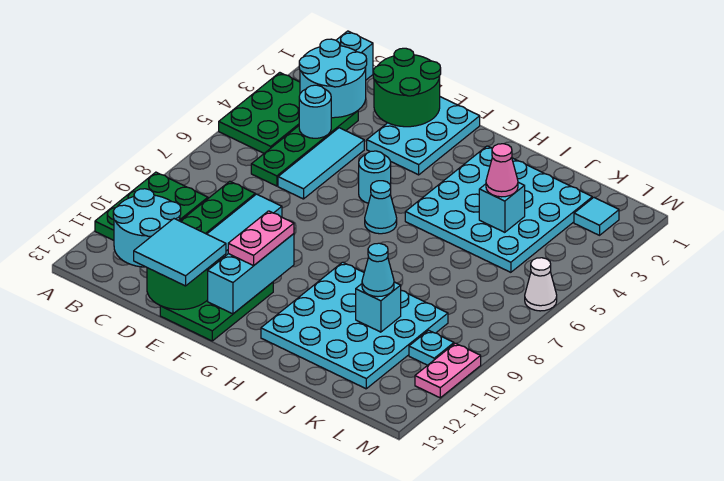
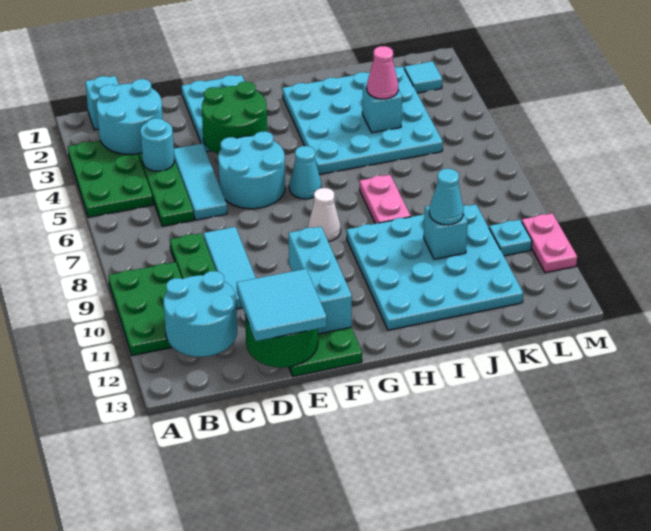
green round brick D1:E2 level 2 -> green round brick E3:F4 level 2
cyan round brick F5 level 1 -> cyan round brick E5:F6 level 1
pink plate F10:F11 level 3 -> pink plate I7:I8 level 1
white cone M6 level 1 -> white cone G8 level 1

